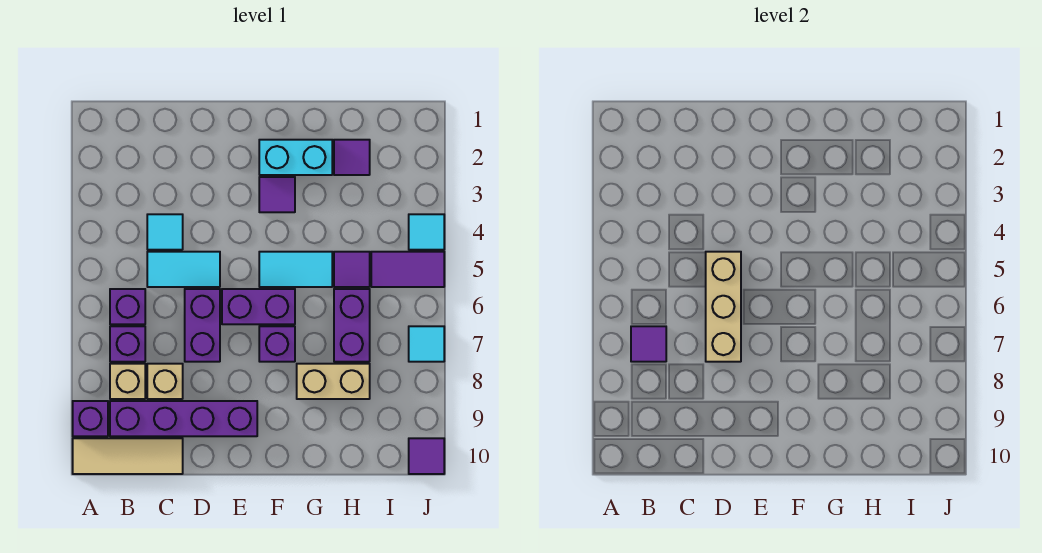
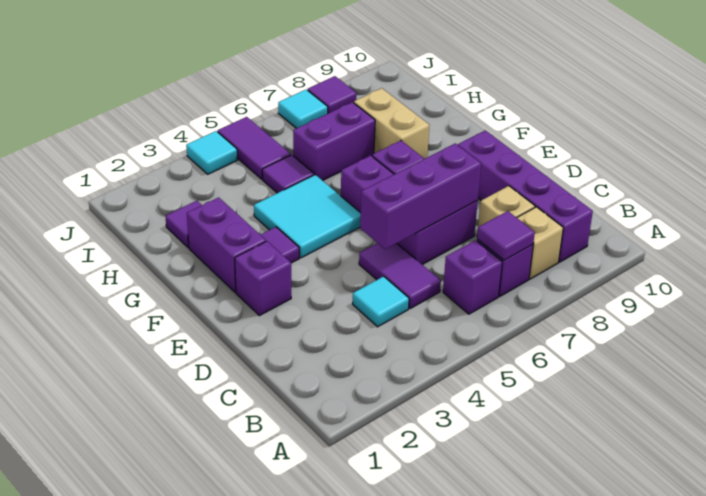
purple brick A9 level 1 -> purple brick E2 level 1
tan tile A10:C10 level 1 -> none
cyan tile C5:D5 level 1 -> purple tile C5:D5 level 1
tan brick D5:D7 level 2 -> purple brick D5:D7 level 2
cyan brick F2:G2 level 1 -> purple brick F2:G2 level 1
cyan tile F5:G5 level 1 -> cyan tile F4:G5 level 1
purple tile J10 level 1 -> purple tile J8 level 1

